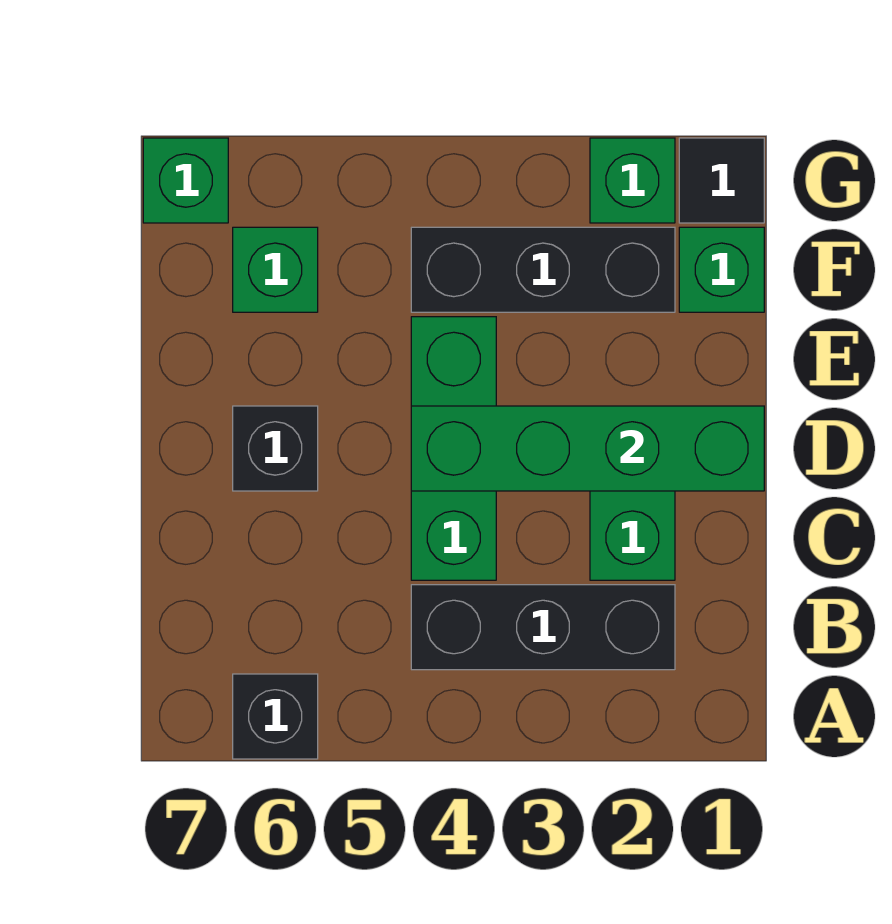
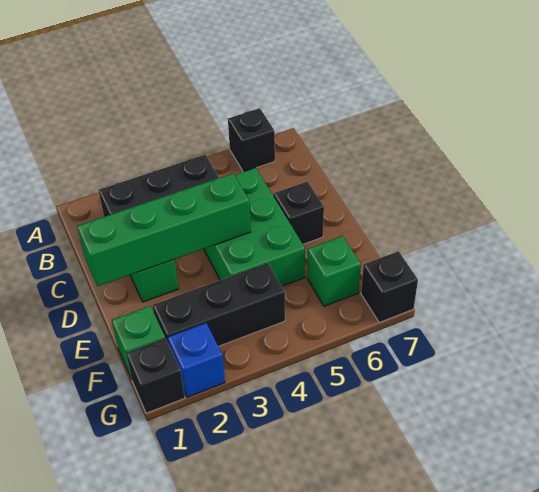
green brick C4:E4 level 1 -> green brick C4:E5 level 1
black tile G1 level 1 -> black brick G1 level 1
green brick G2 level 1 -> blue brick G2 level 1
green brick G7 level 1 -> black brick G7 level 1

